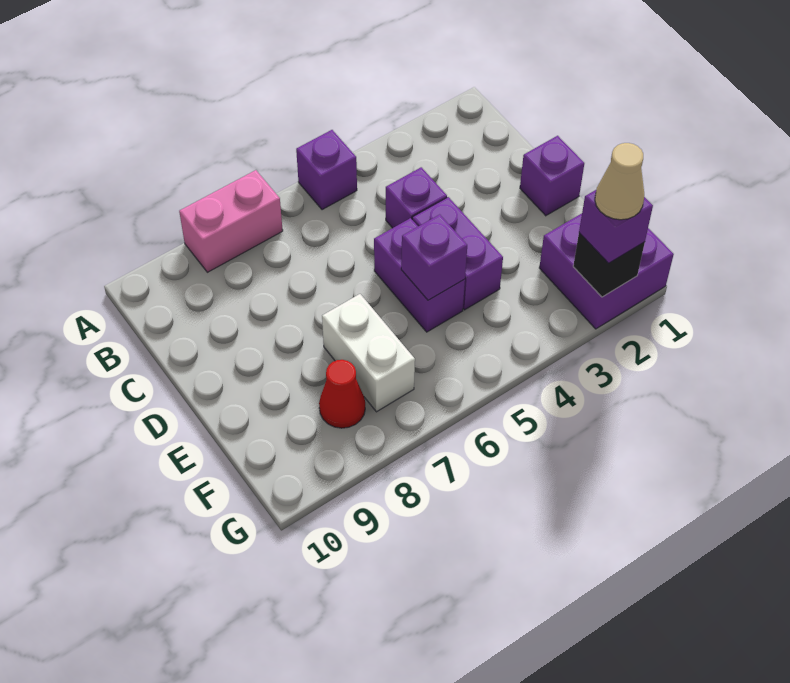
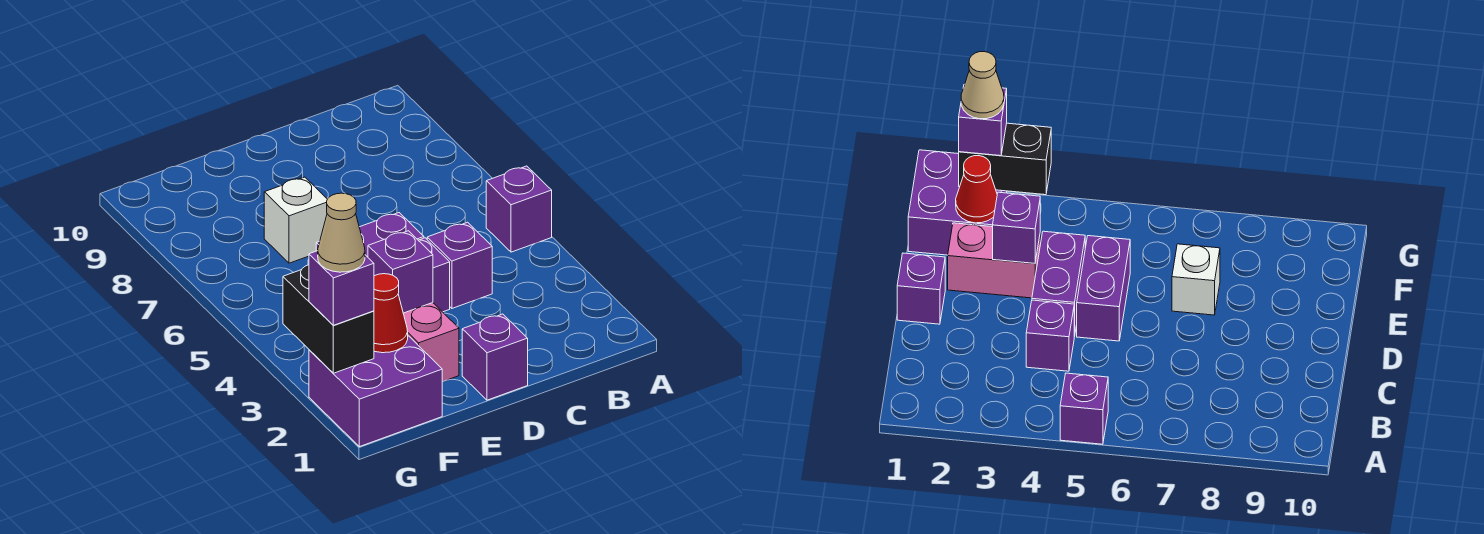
pink brick A7:A8 level 1 -> pink brick E2:E3 level 1
purple brick E5 level 2 -> purple brick E3 level 2
white brick E7:F7 level 1 -> white brick E7 level 1
red cone F8 level 1 -> red cone F2 level 2
black brick G2 level 2 -> black brick G2:G3 level 2

